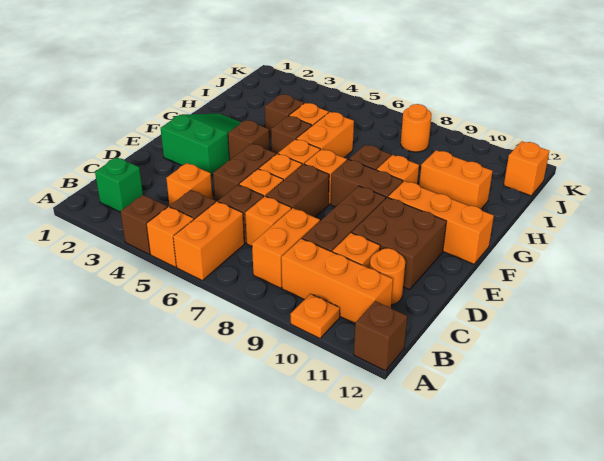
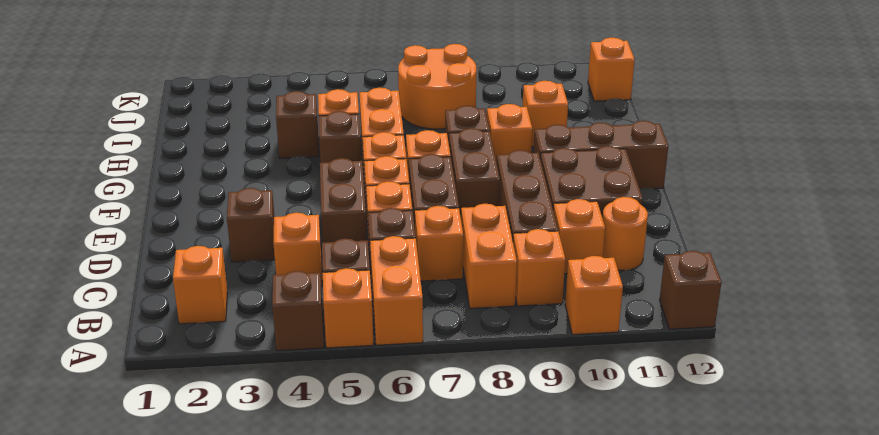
orange plate A10 level 1 -> orange brick A10 level 1
green brick B2 level 1 -> orange brick B2 level 1
orange brick B9:B11 level 1 -> orange brick B9 level 1
green slope E2:G3 level 1 top E -> none
brown brick F4 level 1 -> brown brick D3 level 1
brown brick F8:F9 level 1 -> brown brick E8:F8 level 1
orange brick F10:F12 level 1 -> brown brick F10:F12 level 1
orange brick H10:H11 level 1 -> orange brick H10 level 1
orange round brick J8 level 1 -> orange round brick I7:J8 level 1

